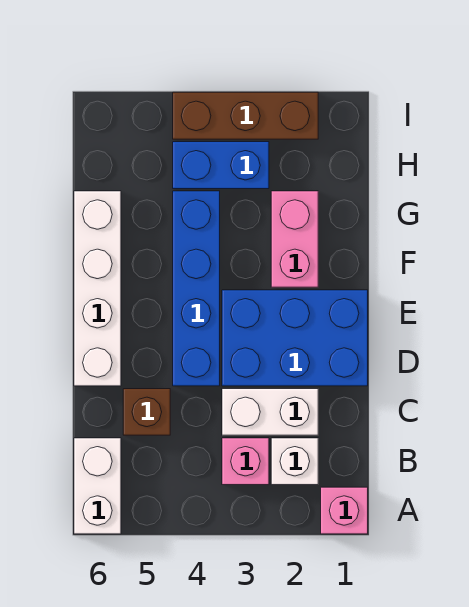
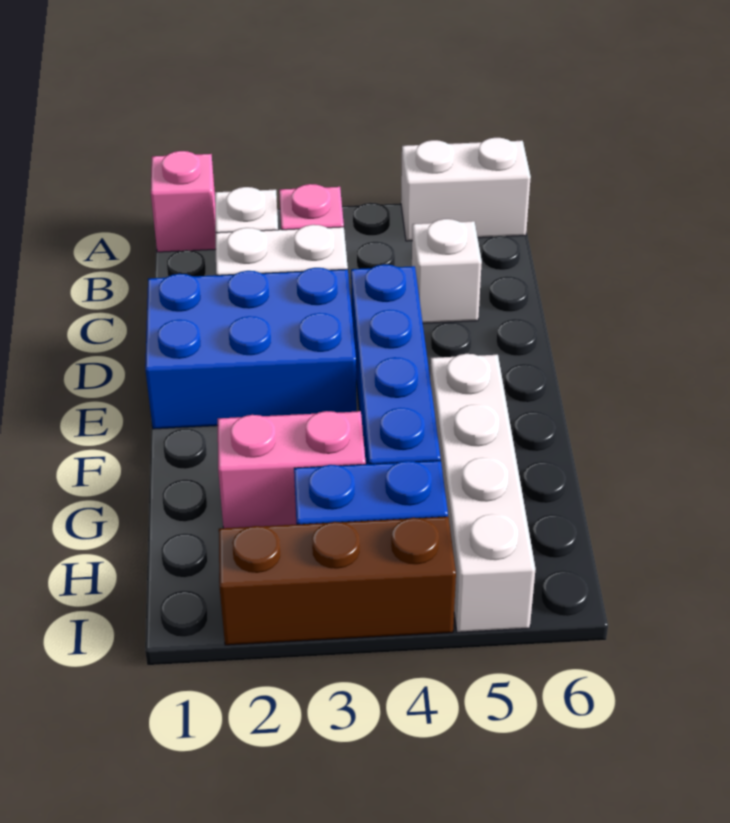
white brick A6:B6 level 1 -> white brick A5:A6 level 1
brown brick C5 level 1 -> white brick C5 level 1
white brick D6:G6 level 1 -> white brick F5:I5 level 1
pink brick F2:G2 level 1 -> pink brick G2:G3 level 1

